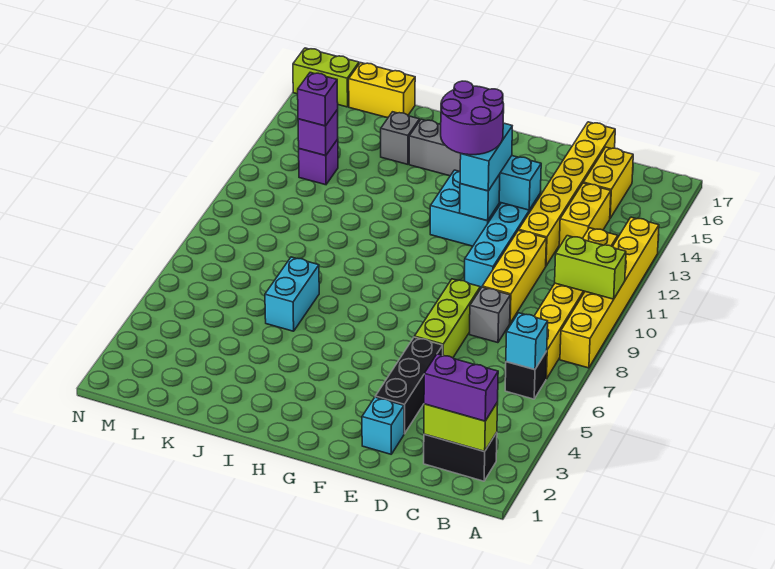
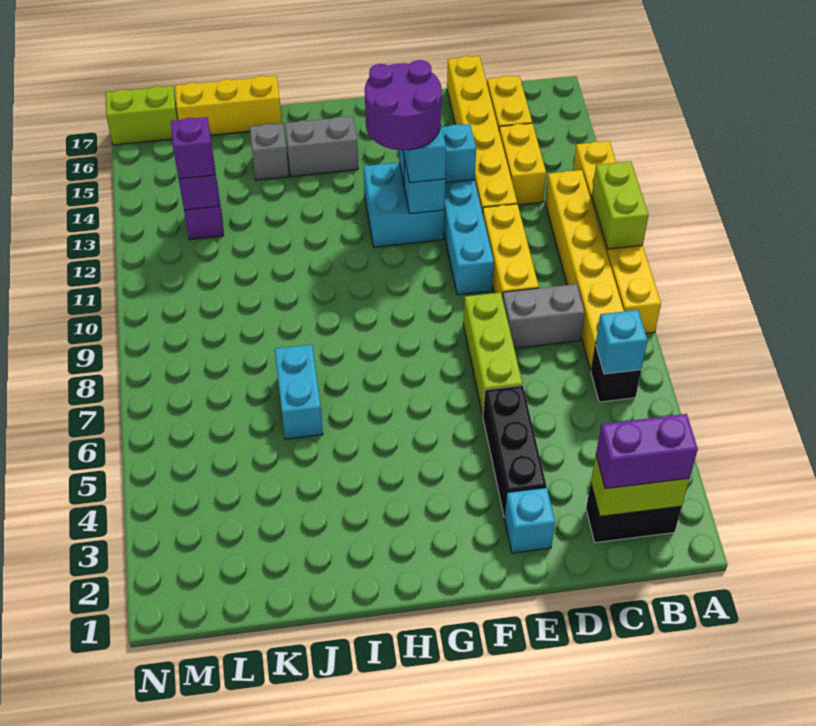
lime brick A10:B10 level 2 -> lime brick A10:A11 level 2
grey brick D8 level 1 -> grey brick C8:D8 level 1
yellow brick K17:L17 level 1 -> yellow brick J17:L17 level 1

